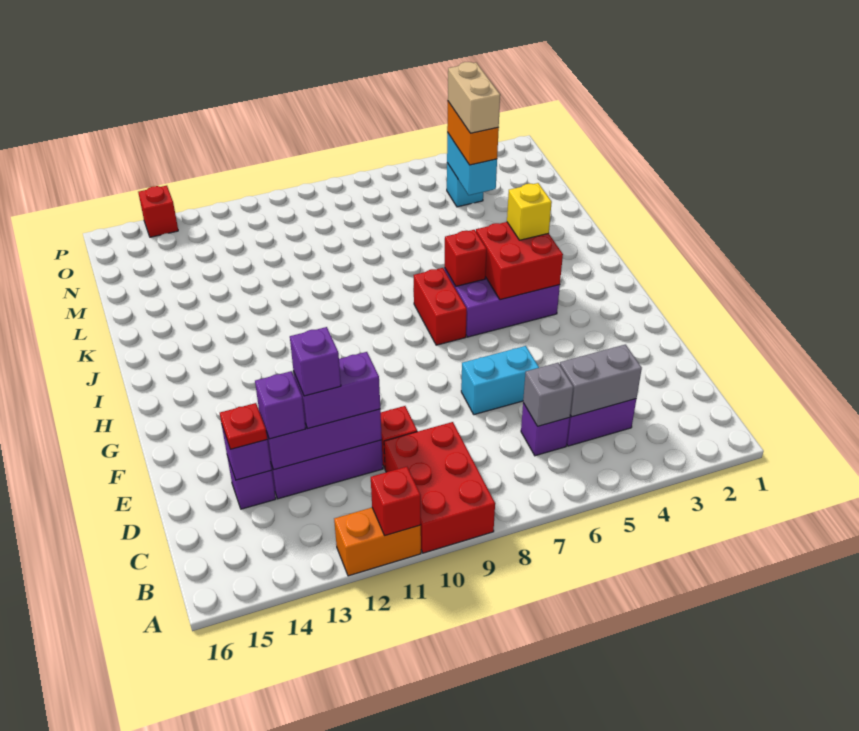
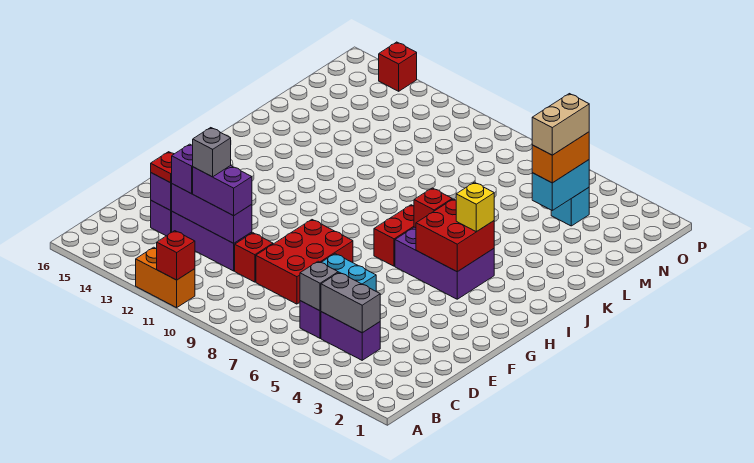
red brick A9:C10 level 1 -> red brick D8:F9 level 1
purple brick D12 level 4 -> grey brick D12 level 4

